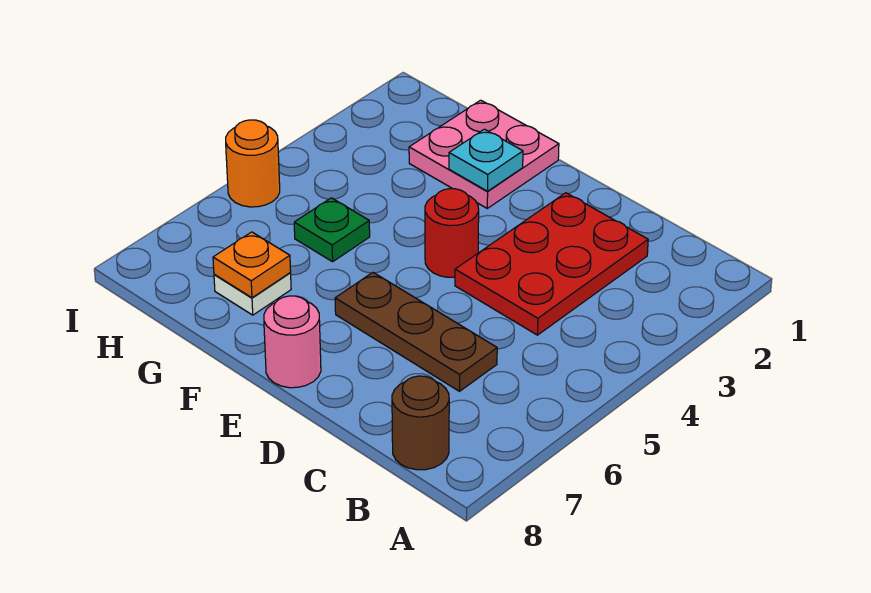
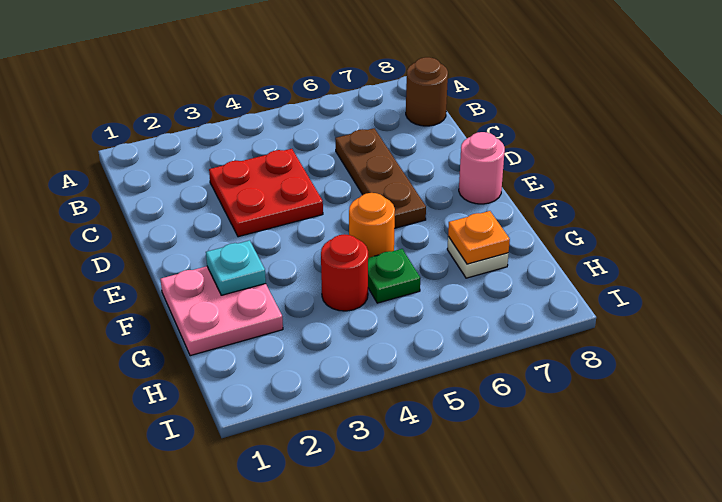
red plate C2:D4 level 1 -> red plate C3:D4 level 1
red round brick E4 level 1 -> red round brick G4 level 1
orange round brick I5 level 1 -> orange round brick F5 level 1

